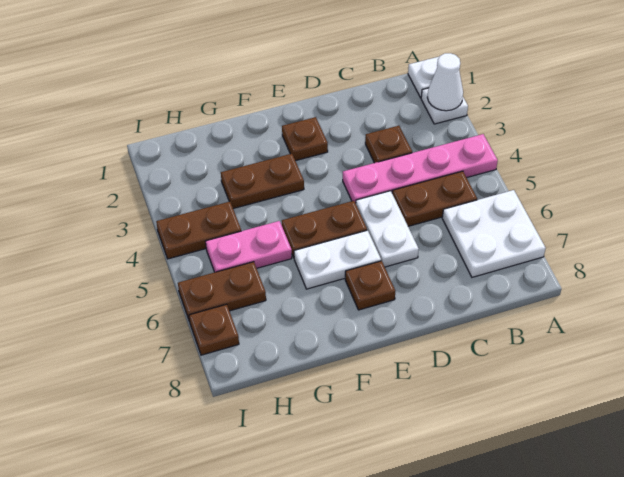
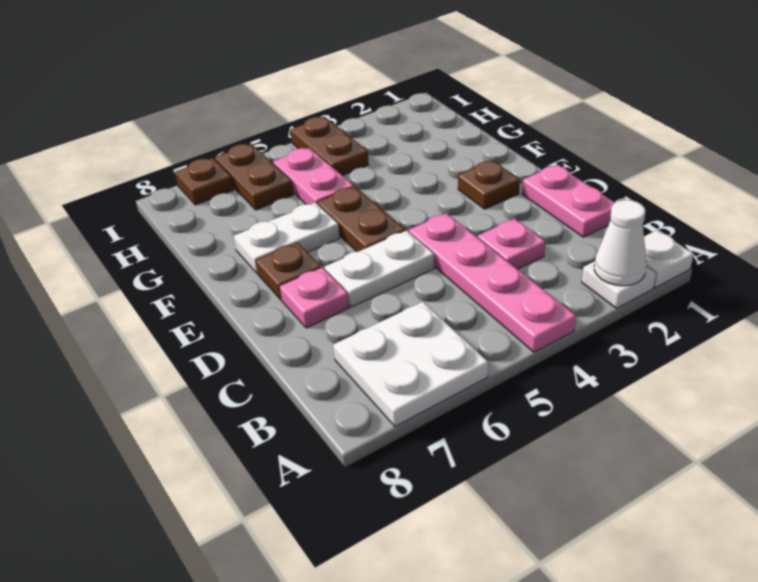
brown plate B5:C5 level 1 -> none
none -> pink plate C1:D1 level 1
brown plate C3 level 1 -> pink plate C3 level 1
none -> pink plate D7 level 1
white plate E6:F6 level 1 -> white plate F6:F7 level 1
brown plate F3:G3 level 1 -> none

